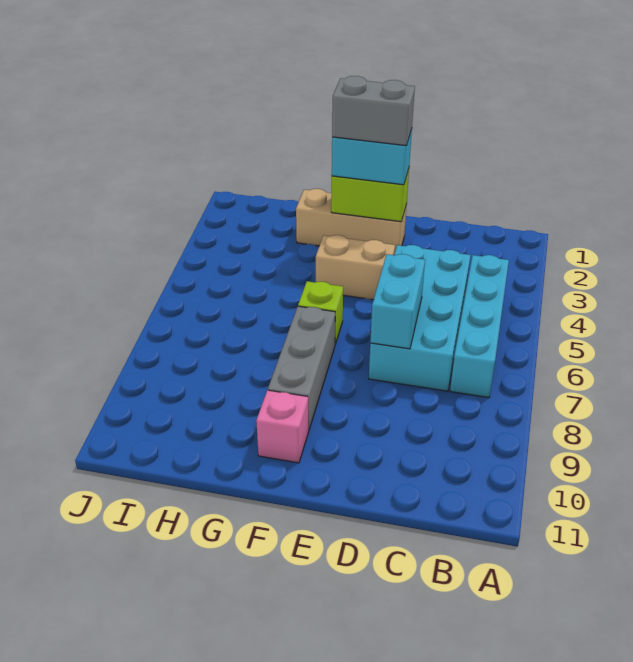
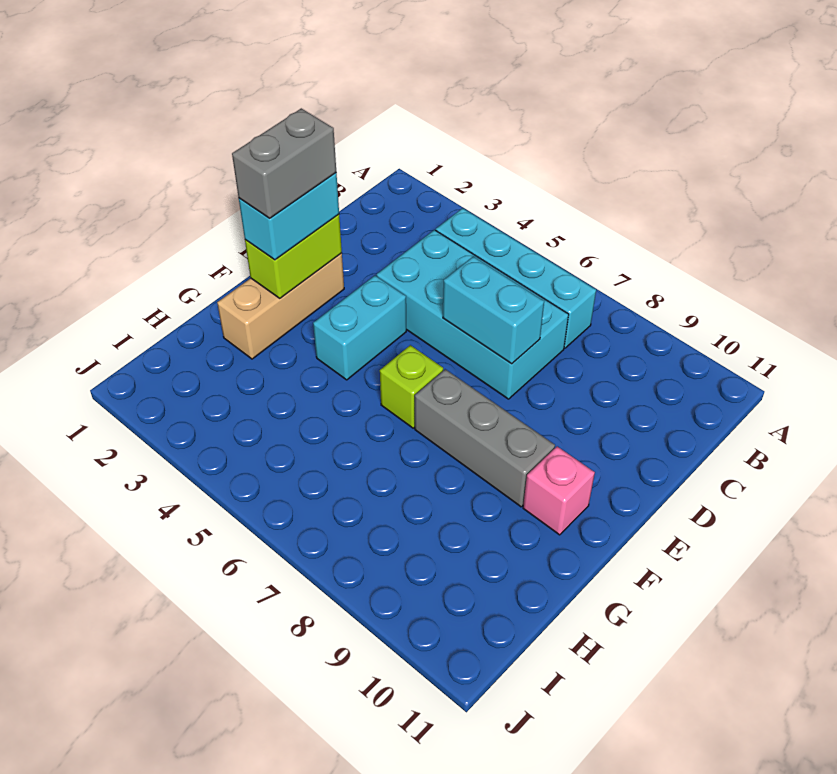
tan brick E4:F4 level 1 -> cyan brick E4:F4 level 1

